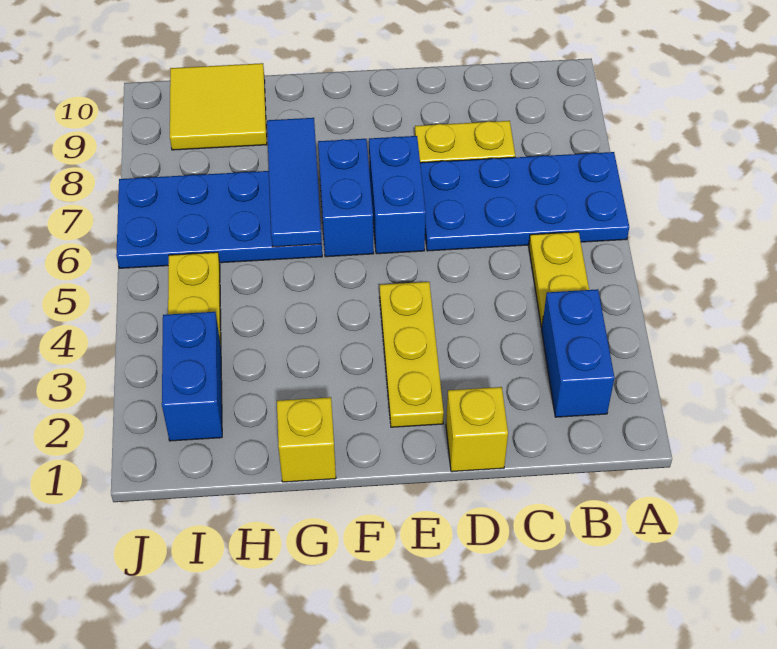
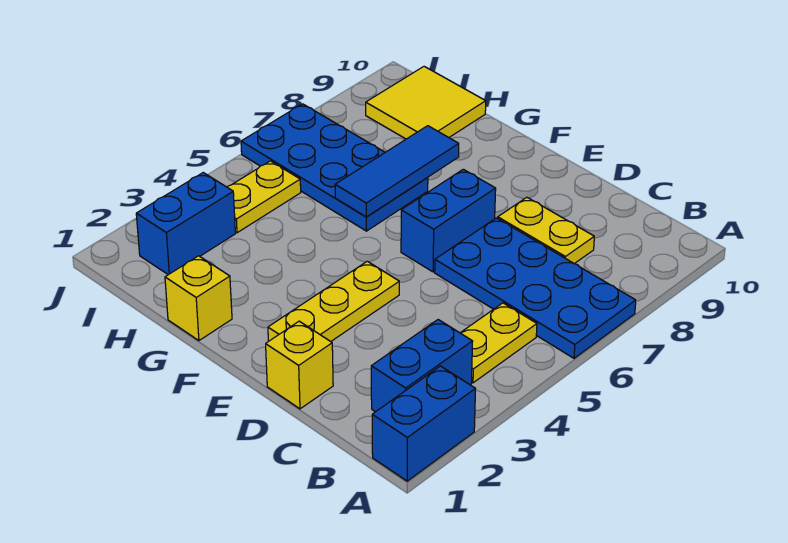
blue brick F6:F7 level 1 -> blue brick A1:A2 level 1

